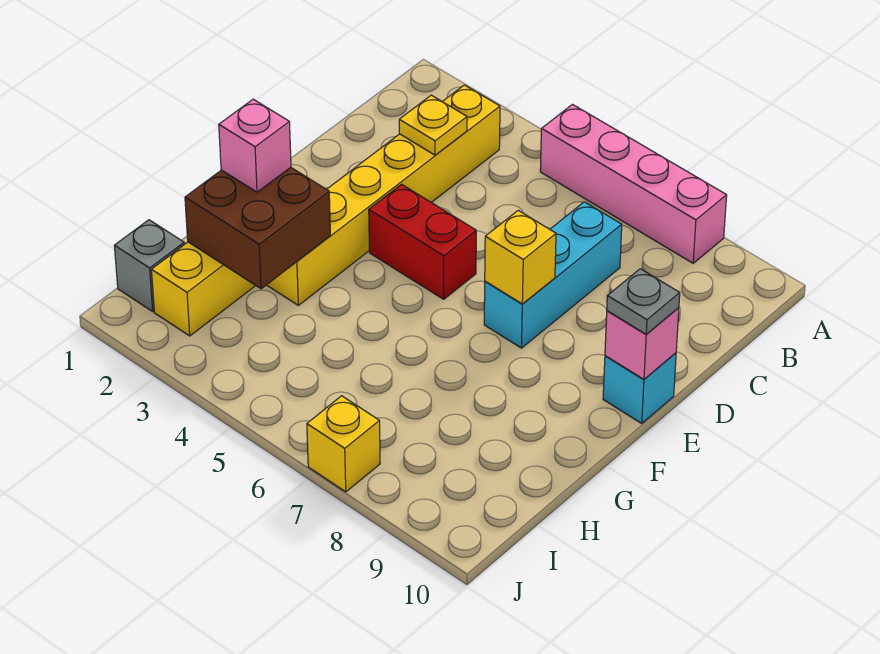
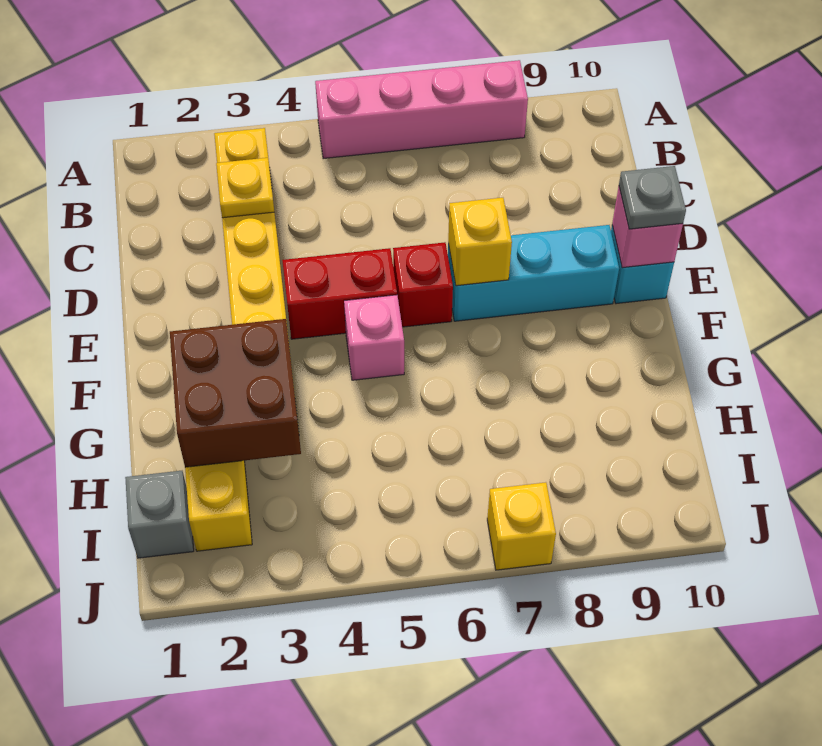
cyan brick C7:E7 level 1 -> cyan brick E7:E9 level 1
none -> red brick E6 level 1
pink brick G2 level 3 -> pink brick F5 level 1

